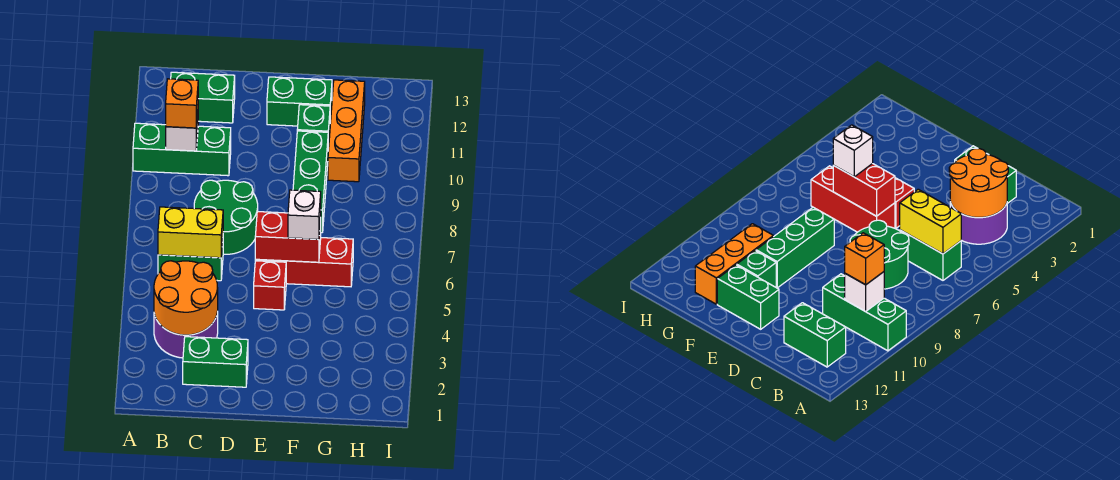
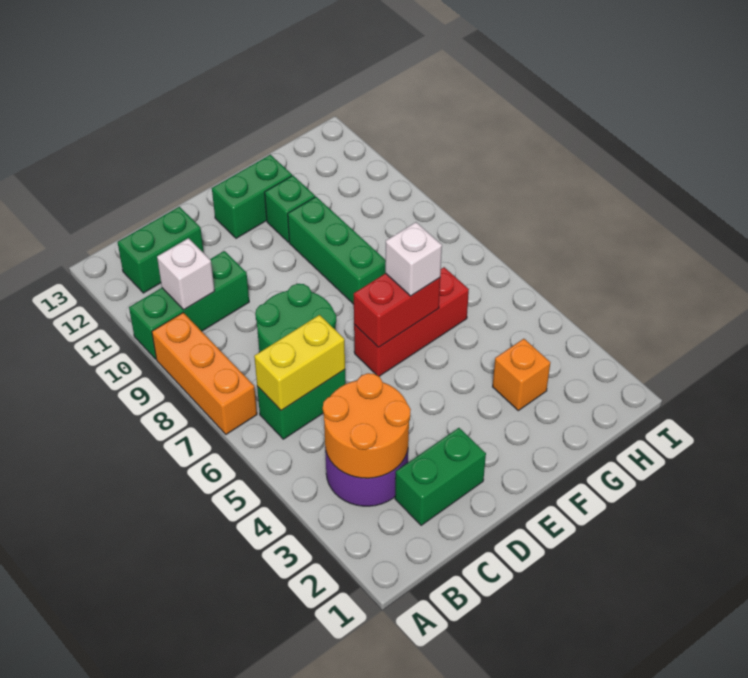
orange brick B10 level 3 -> orange brick G3 level 1
red brick E5 level 1 -> none
orange brick G10:G12 level 1 -> orange brick A7:A9 level 1

